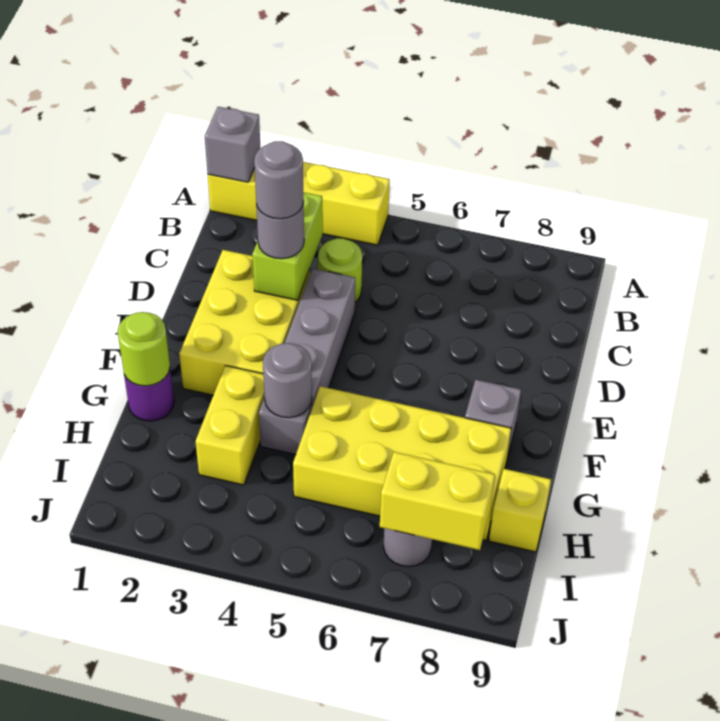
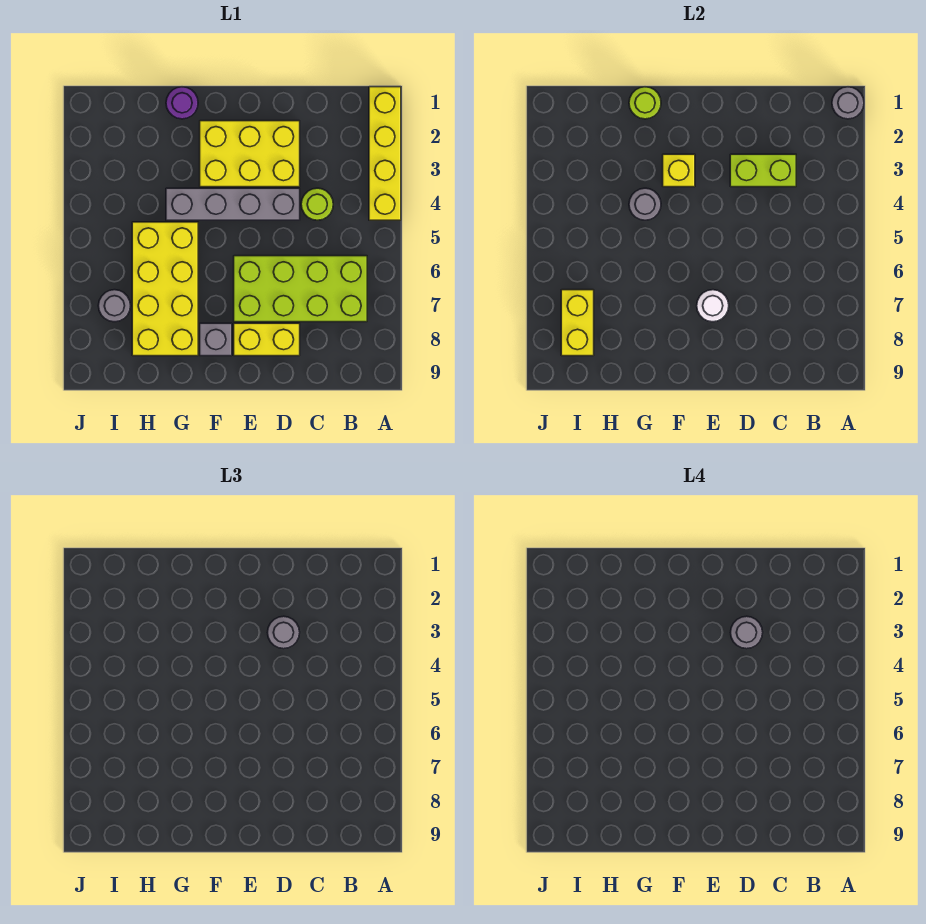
grey brick A1 level 2 -> grey round brick A1 level 2
none -> lime brick B6:E7 level 1
none -> white round brick E7 level 2
yellow brick G3:H3 level 1 -> yellow brick D8:E8 level 1
yellow brick H9 level 1 -> yellow brick F3 level 2

